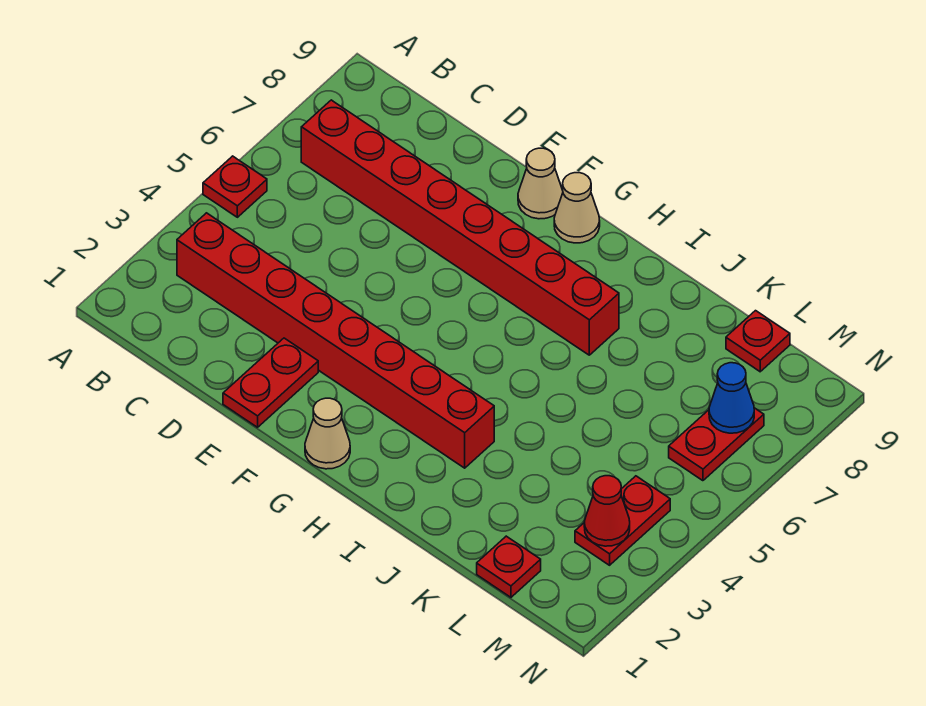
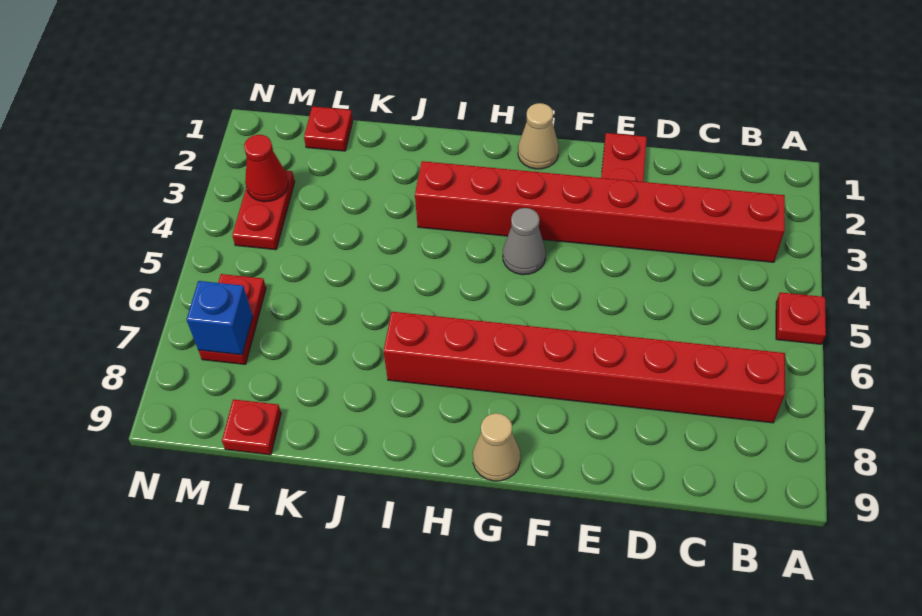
tan cone F9 level 1 -> none
none -> grey cone G4 level 1
blue cone M7 level 2 -> blue brick M7 level 2

